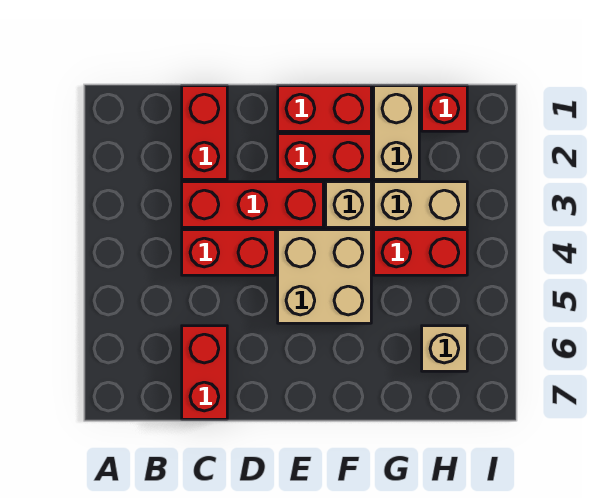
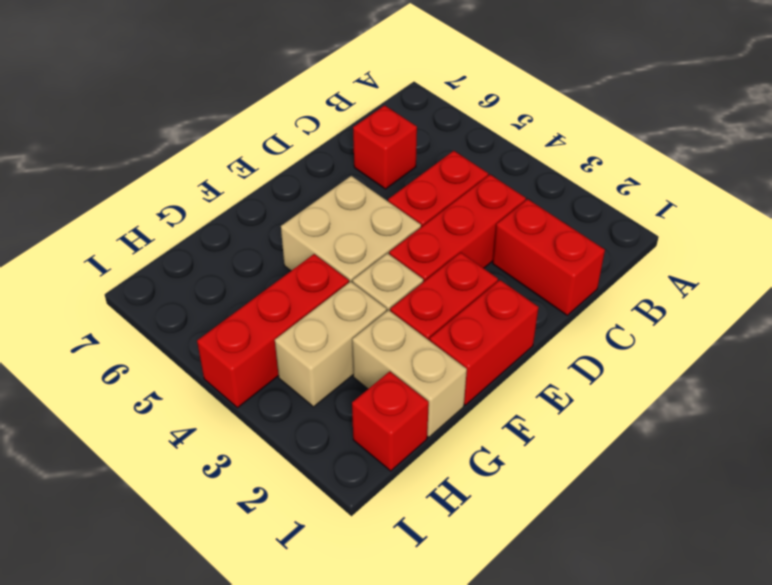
red brick C6:C7 level 1 -> red brick C6 level 1
red brick G4:H4 level 1 -> red brick G4:I4 level 1
tan brick H6 level 1 -> none

